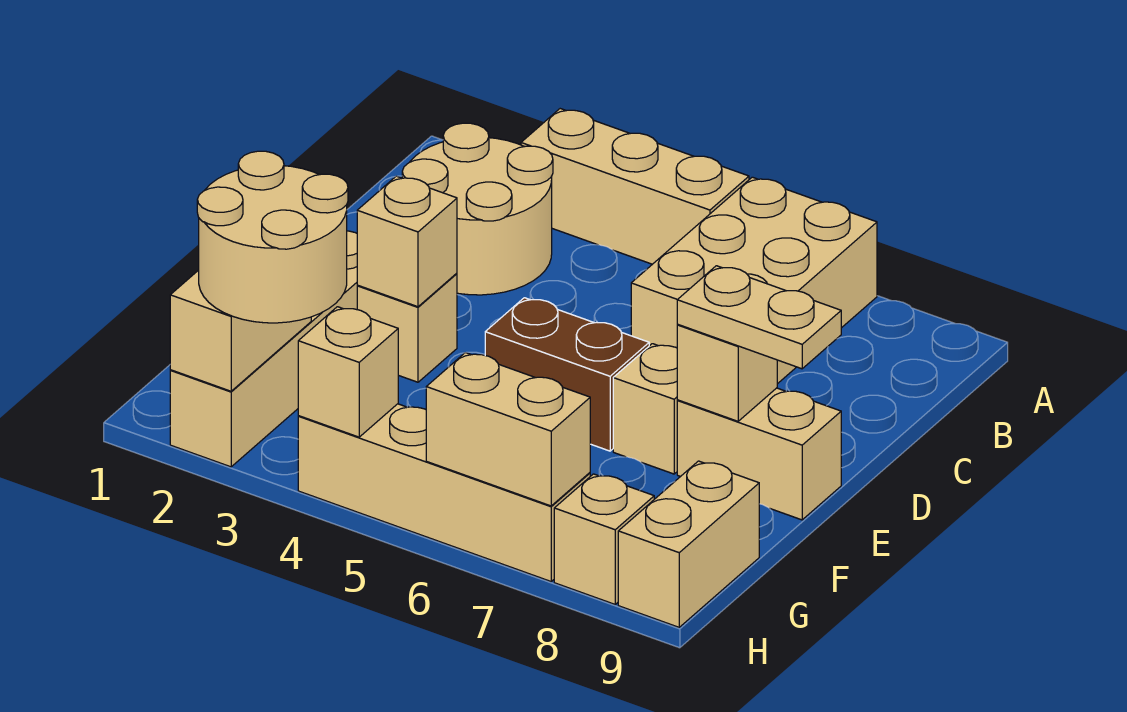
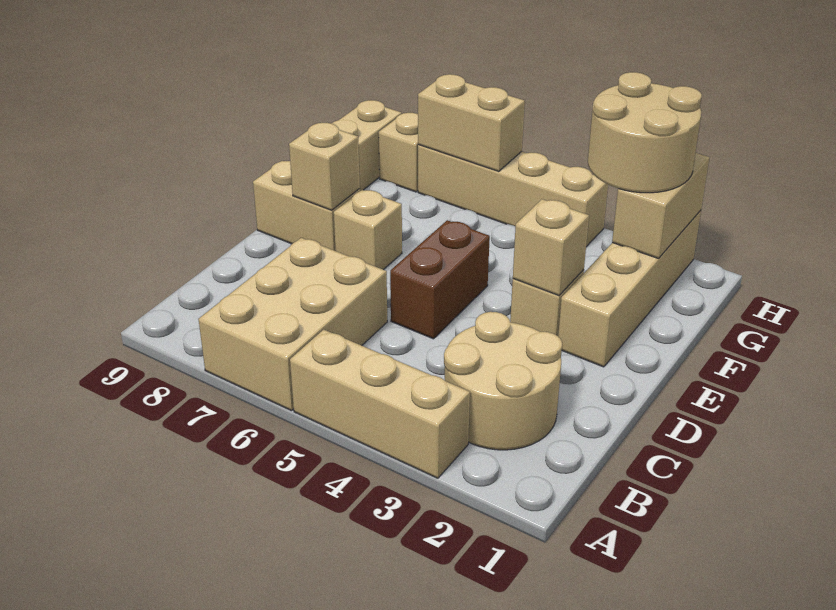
brown brick E5:E6 level 1 -> brown brick D5:E5 level 1
tan plate E8:E9 level 3 -> none
tan brick H4 level 2 -> none

